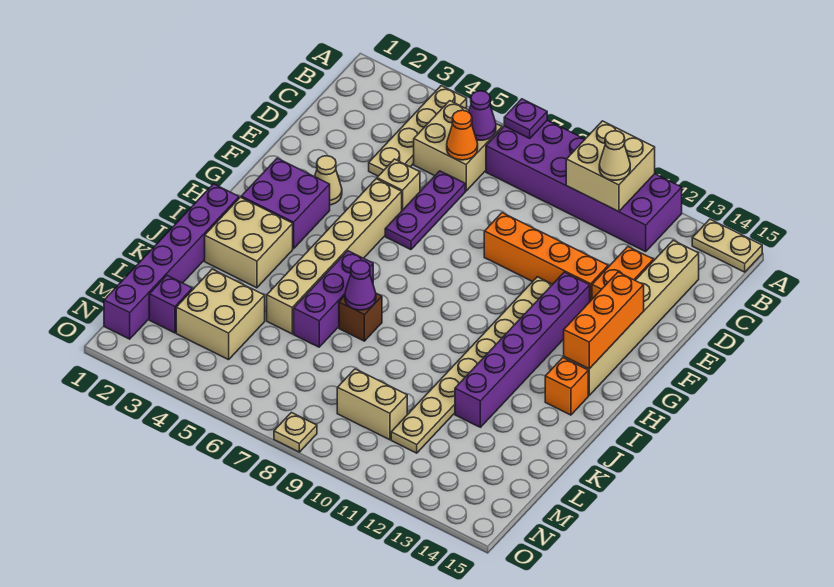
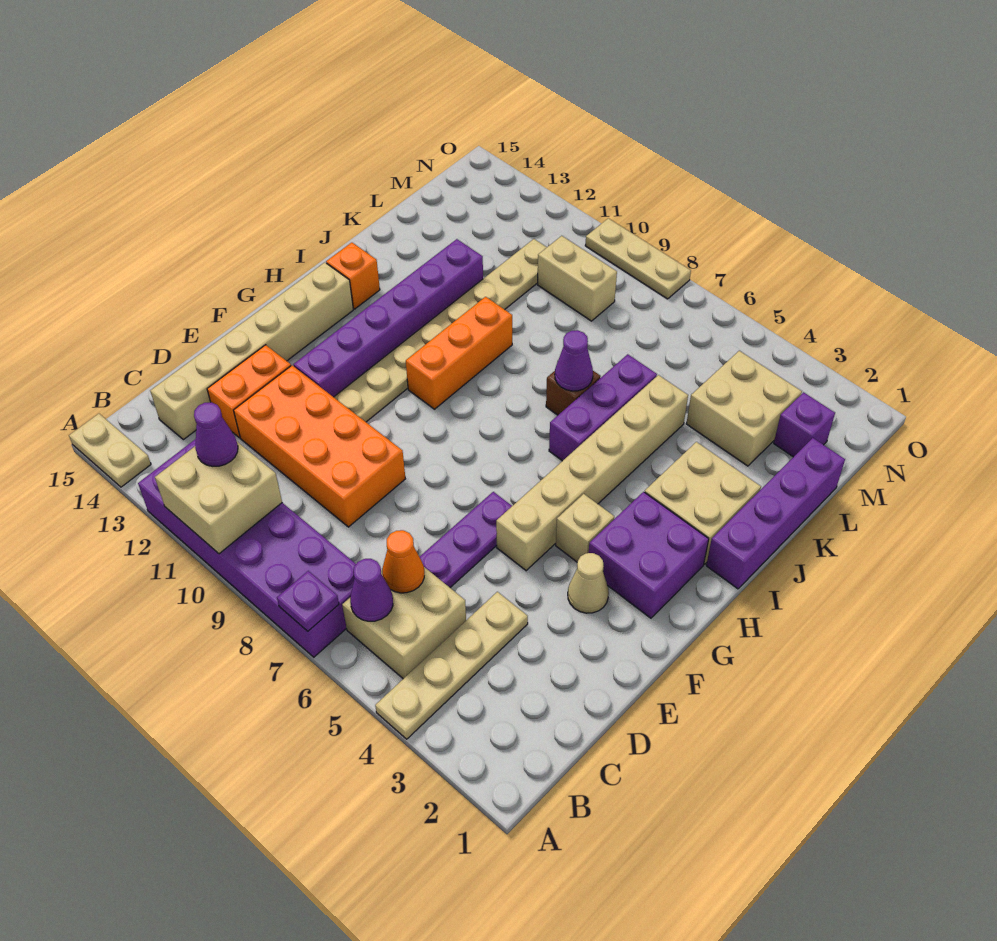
tan cone B11 level 3 -> purple cone B11 level 3
tan brick E5 level 1 -> tan brick G4 level 1
orange brick E9:E12 level 1 -> orange brick D9:E12 level 1
orange brick F14:H14 level 2 -> orange brick H10:J10 level 1
purple brick I1:N1 level 1 -> purple brick I1:L1 level 1
tan plate O8 level 1 -> tan plate O8:O10 level 1

